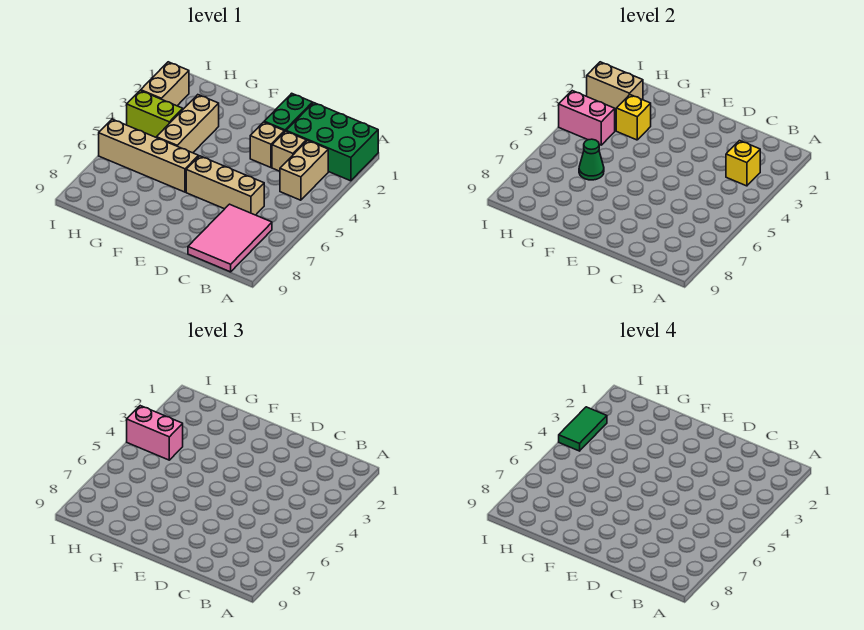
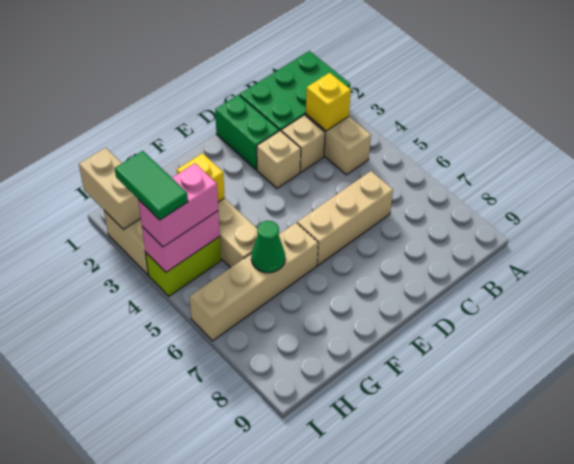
pink tile B7:C9 level 1 -> none
tan brick H2:I2 level 2 -> tan brick I1:I2 level 2

